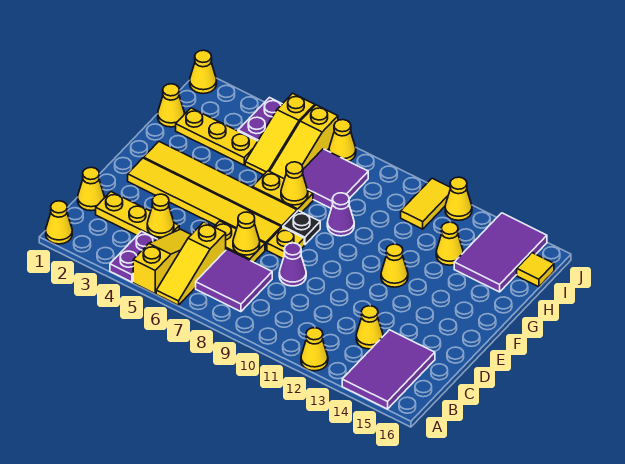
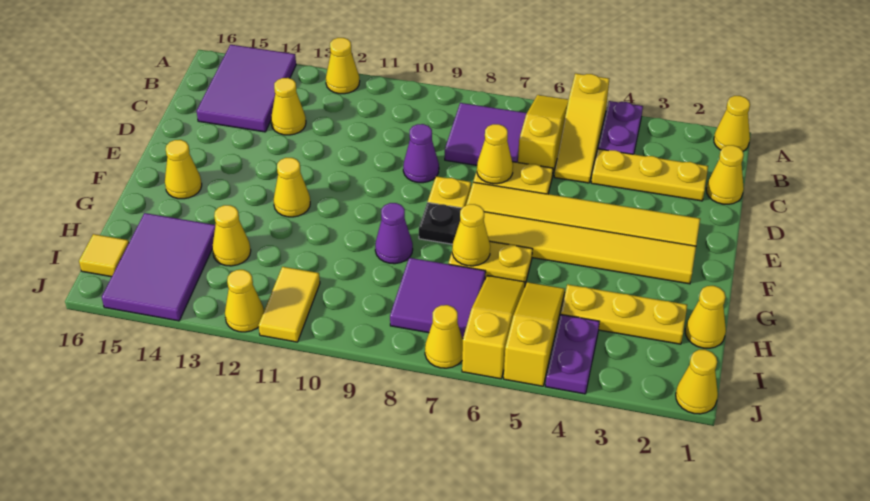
yellow cone C4 level 2 -> yellow cone F15 level 1

